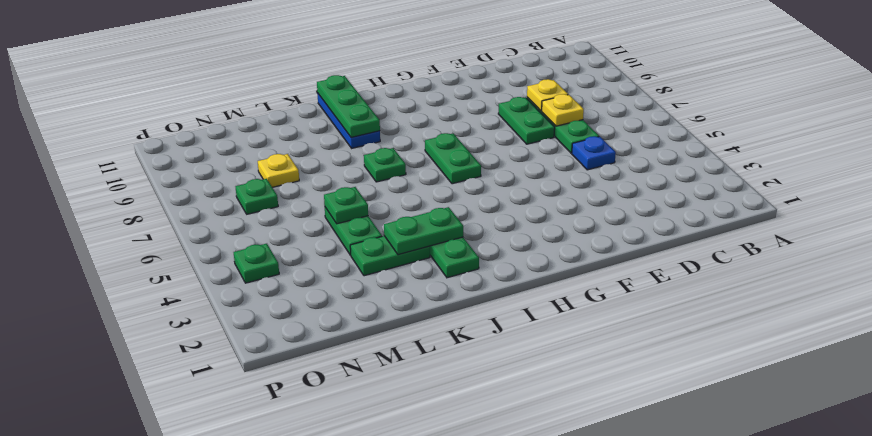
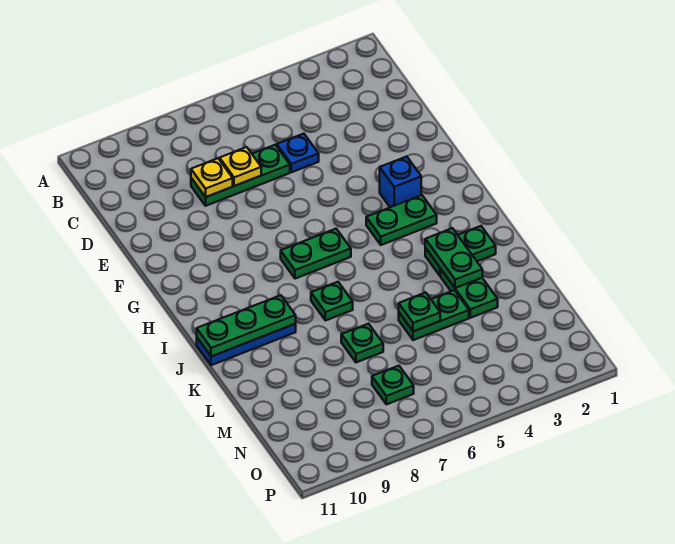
green plate E7:E8 level 1 -> green plate H3:H4 level 1
none -> blue brick G3 level 1
yellow plate M8 level 1 -> none
green plate O4 level 1 -> green plate L7 level 1

